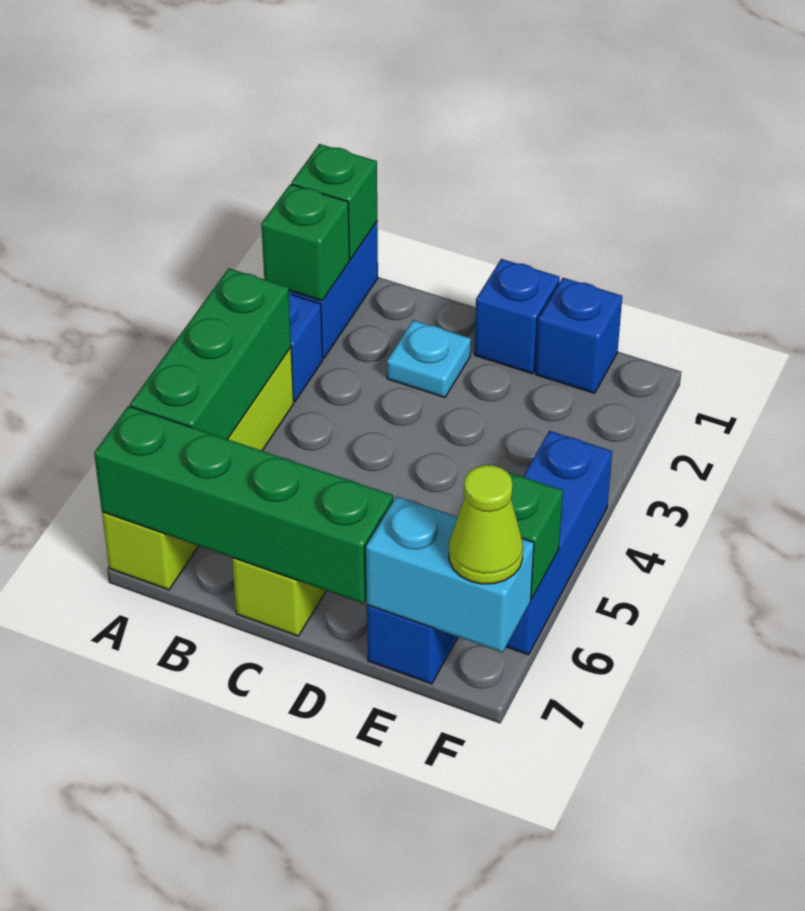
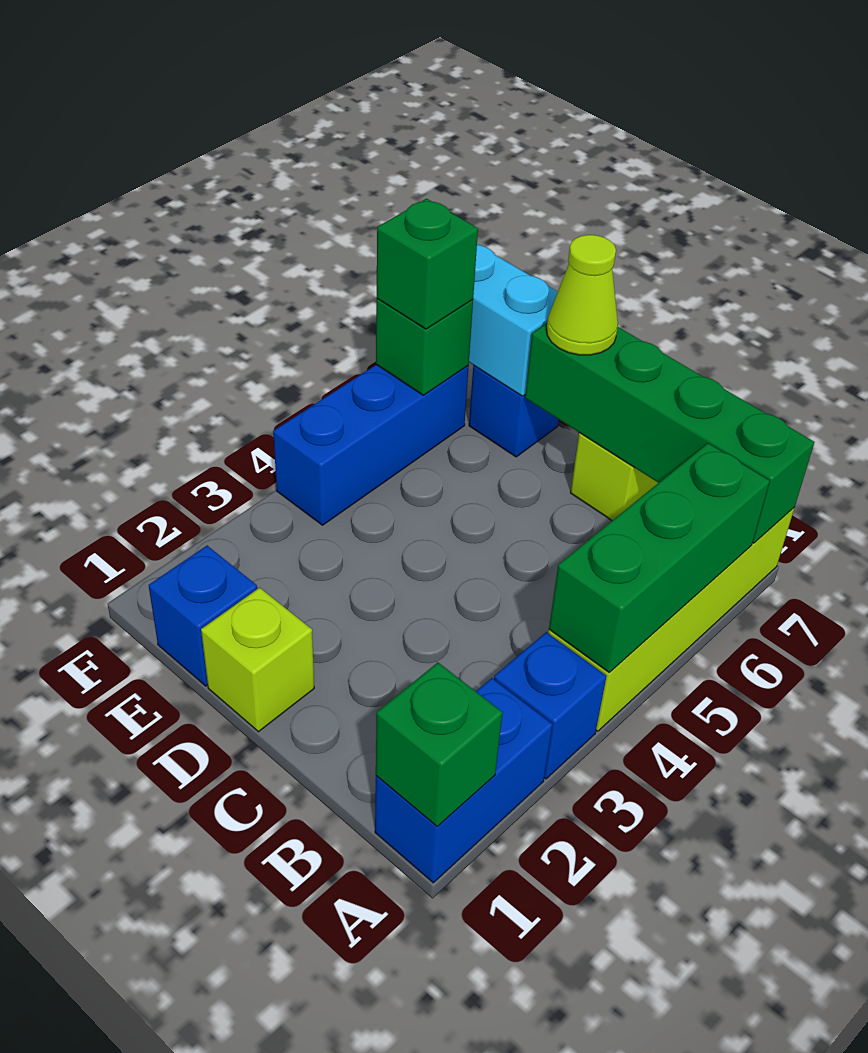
green brick A2 level 2 -> green brick F6 level 3
cyan plate C2 level 1 -> none
blue brick D1 level 1 -> lime brick D1 level 1
lime cone F7 level 3 -> lime cone D7 level 3

